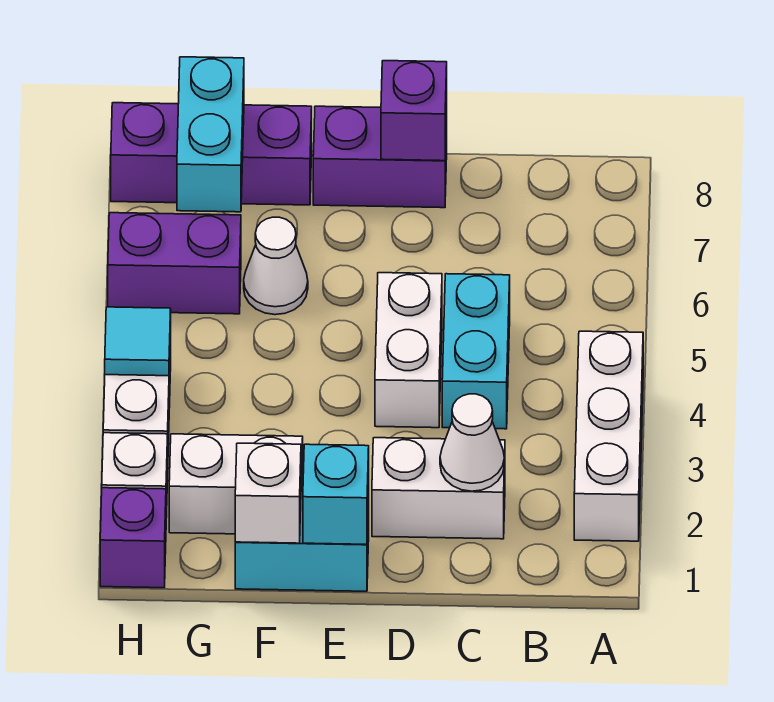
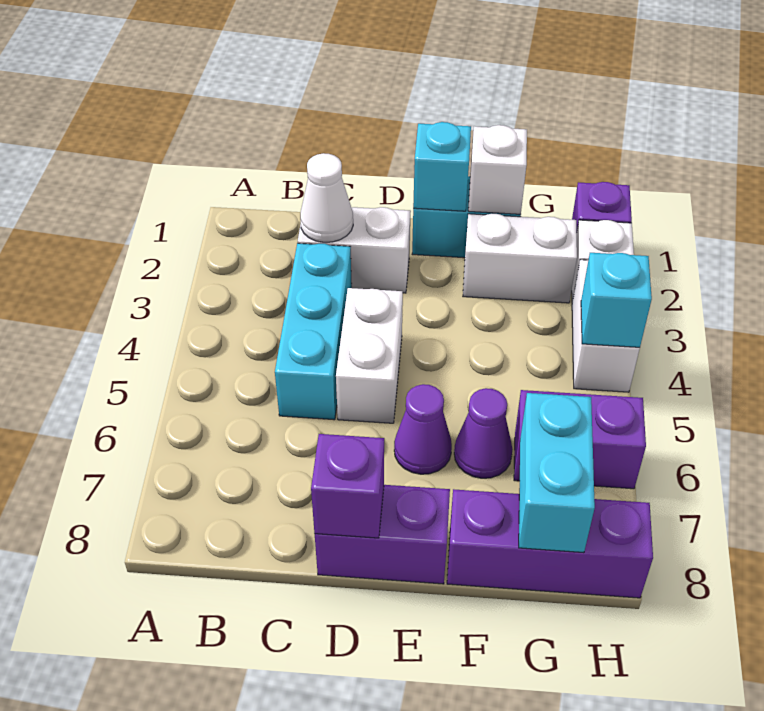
white brick A2:A4 level 1 -> none
cyan brick C4:C5 level 1 -> cyan brick C3:C5 level 1
none -> purple cone E6 level 1
white cone F6 level 1 -> purple cone F6 level 1
cyan tile H4 level 2 -> cyan brick H4 level 2

